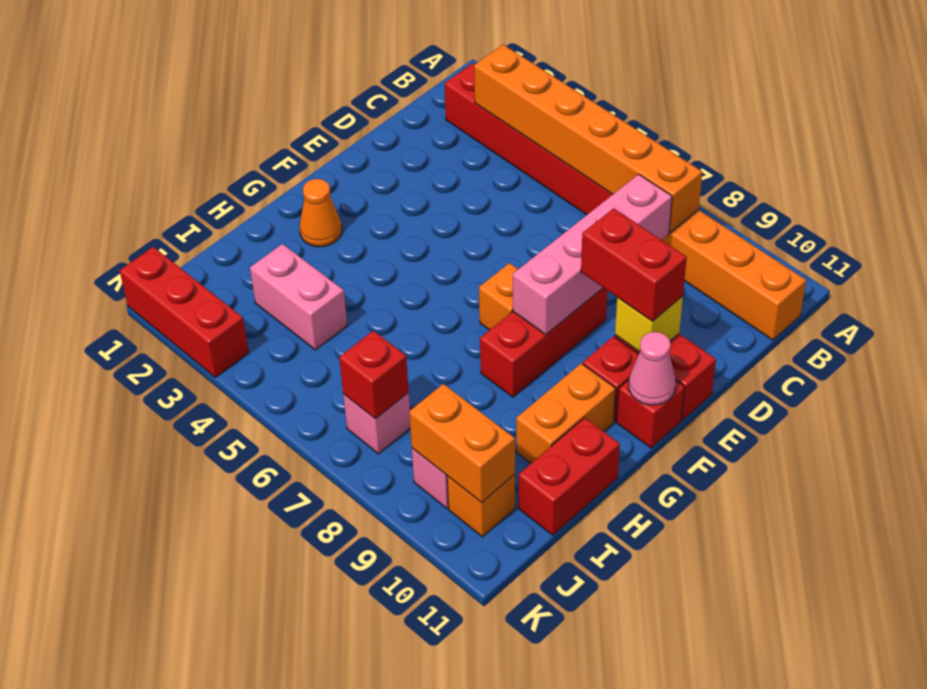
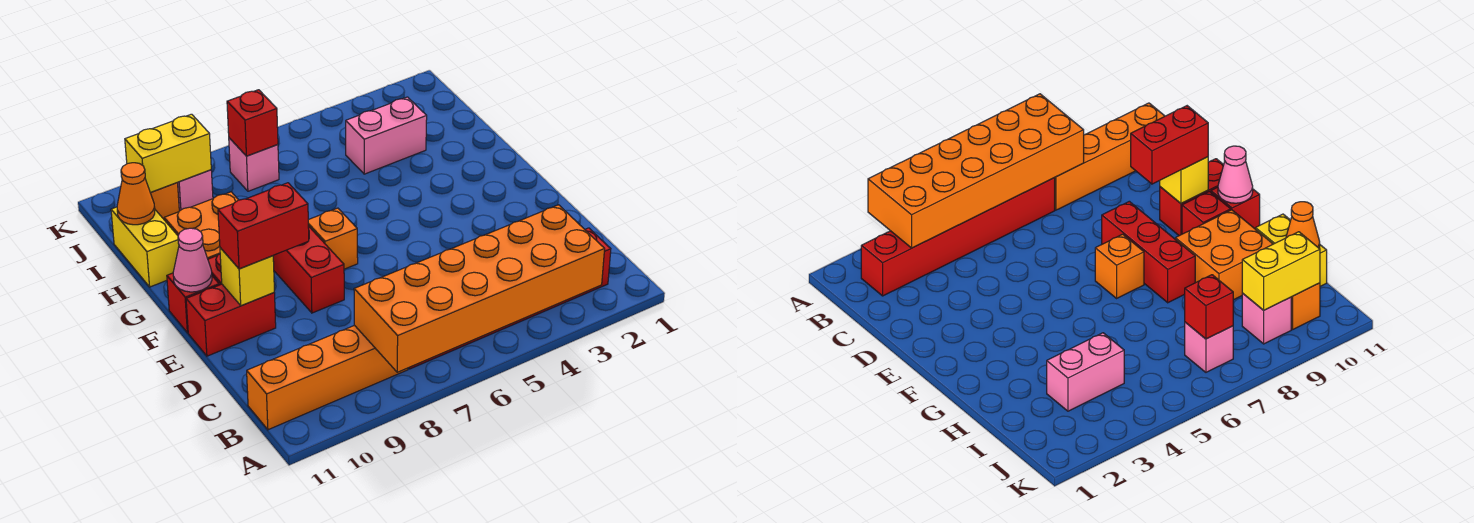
orange brick B3:B8 level 2 -> orange brick A3:B8 level 2
pink brick C8:F8 level 2 -> none
orange cone G2 level 1 -> orange cone I11 level 2
orange brick G10:H10 level 1 -> orange brick G9:H10 level 1
red brick H11:I11 level 1 -> yellow brick H11:I11 level 1
orange brick J9:J10 level 2 -> yellow brick J9:J10 level 2
red brick K1:K3 level 1 -> none

